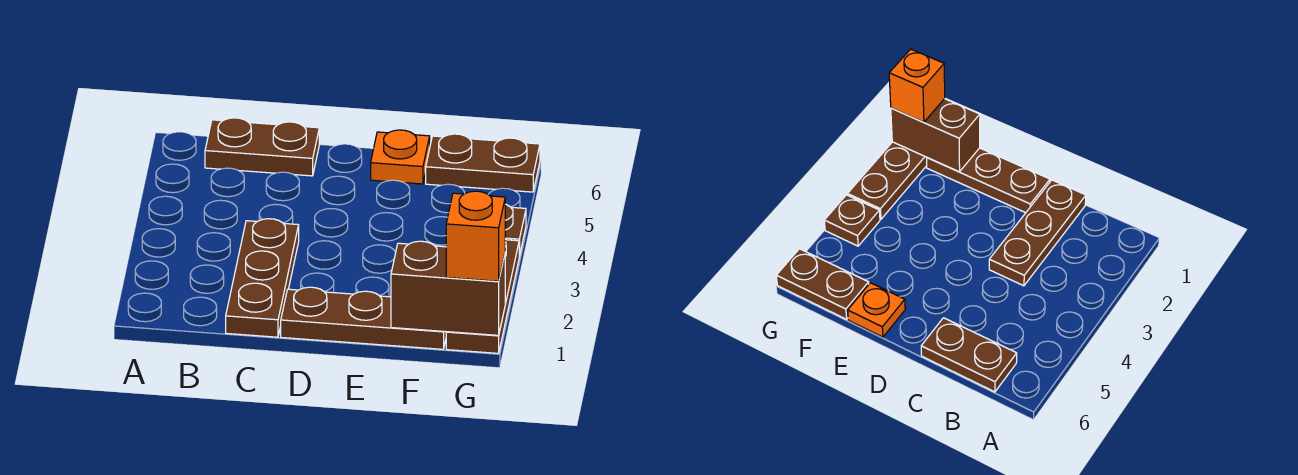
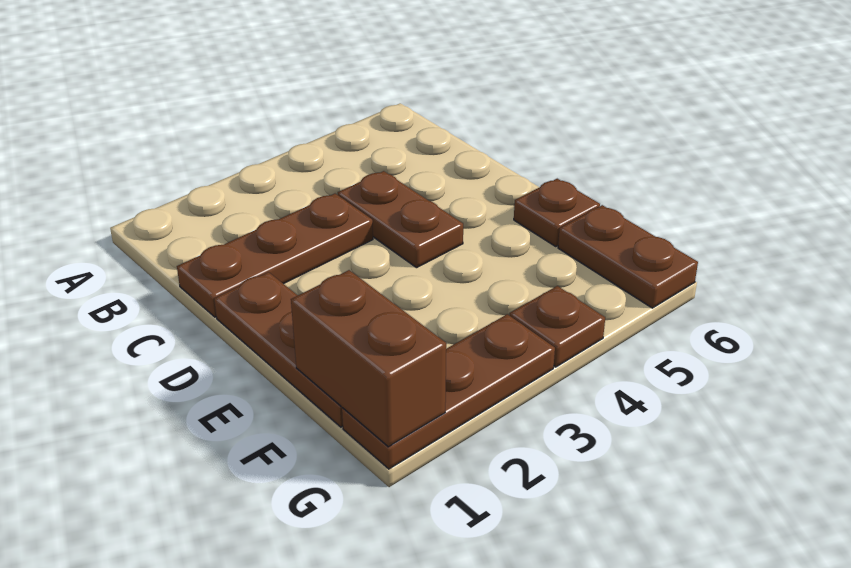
brown plate B6:C6 level 1 -> brown plate C4:D4 level 1
orange plate E6 level 1 -> brown plate E6 level 1
orange brick G1 level 3 -> none

